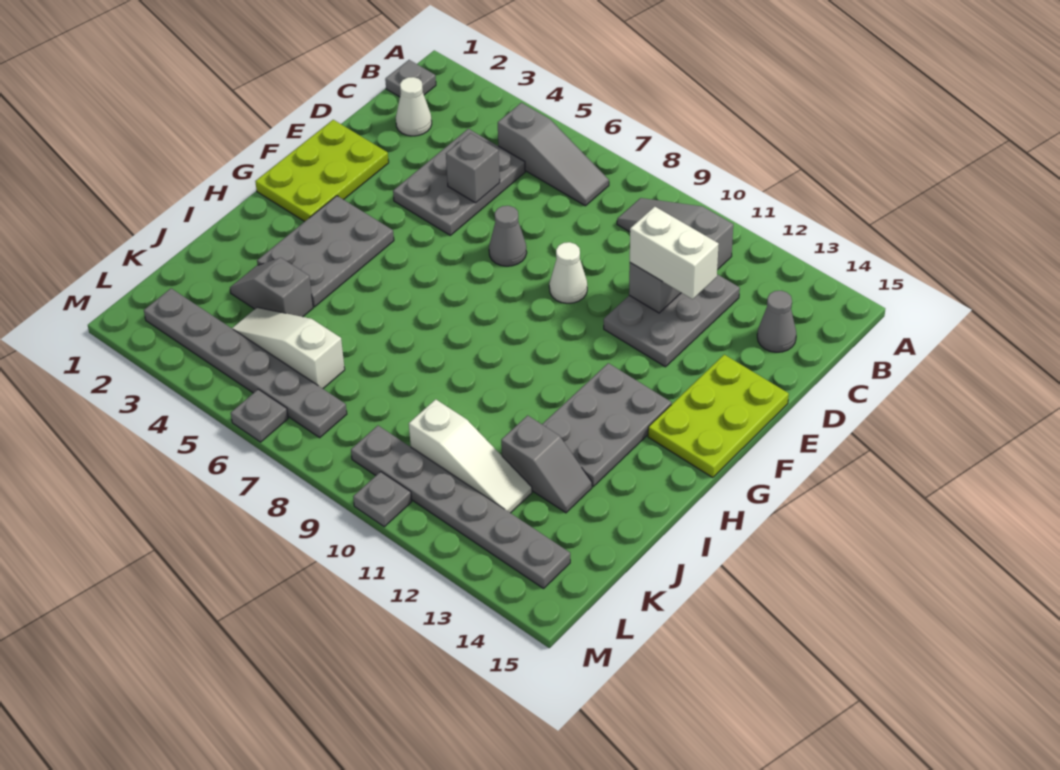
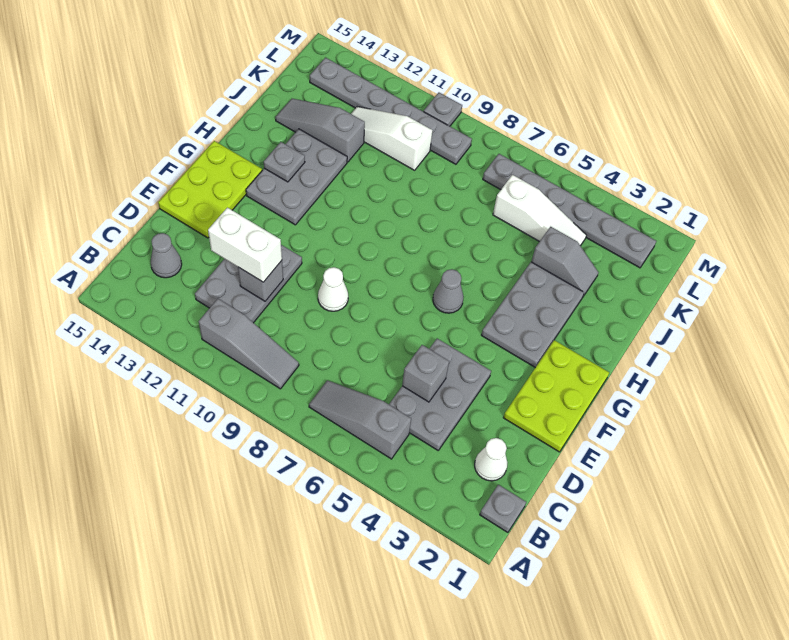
grey cone E7 level 1 -> grey cone G6 level 1
grey slope J12:J13 level 1 top 12 -> grey slope J12:J14 level 1 top 12
grey plate M6 level 1 -> grey plate H13 level 2

